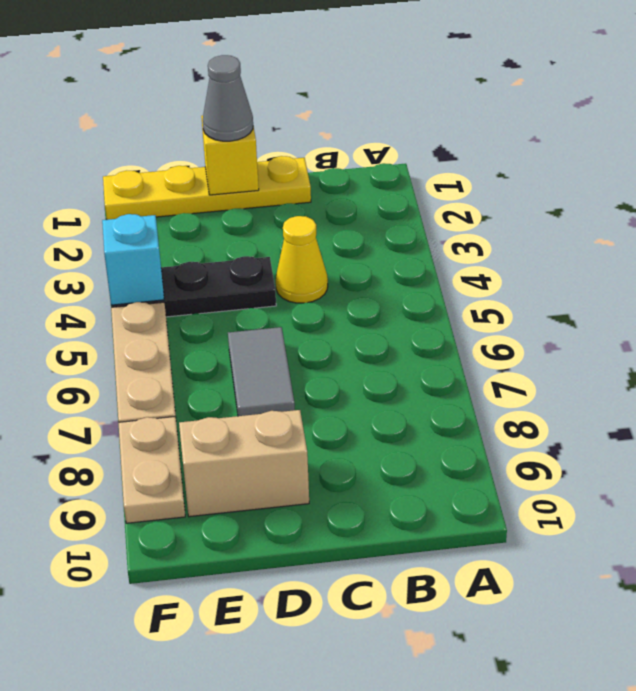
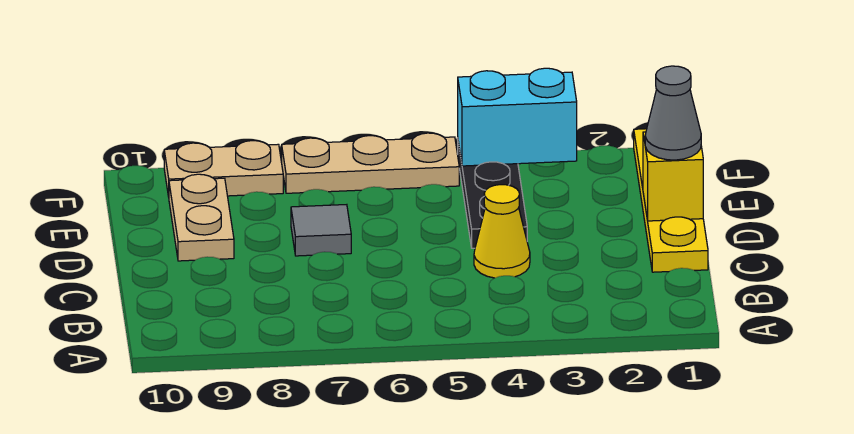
grey tile D6:D7 level 1 -> grey tile D7 level 1
tan brick D9:E9 level 1 -> tan plate D9:E9 level 1
cyan brick F4 level 2 -> cyan brick F3:F4 level 2

